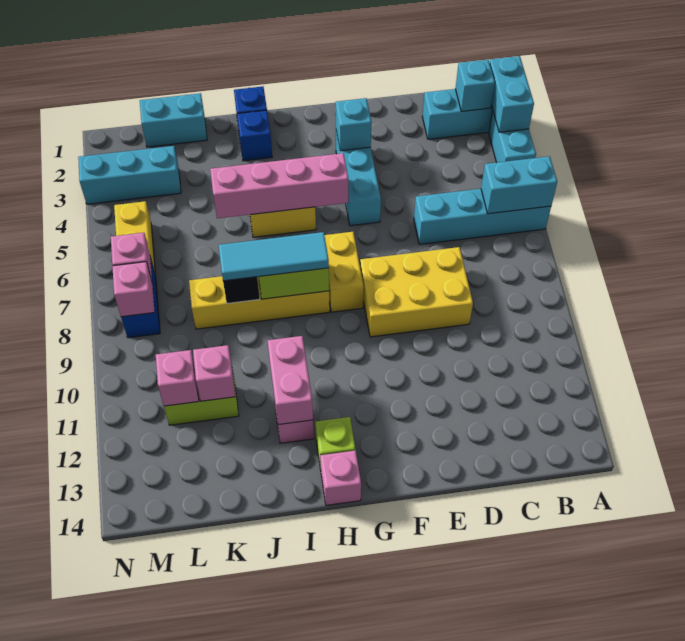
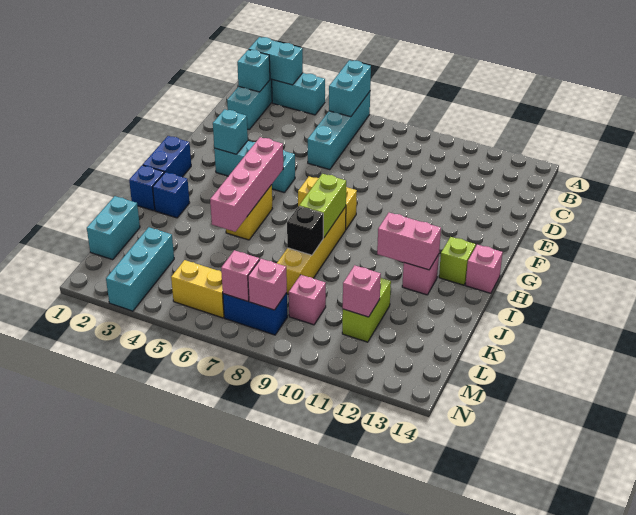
yellow brick D8:F9 level 1 -> none
none -> blue brick G1:H1 level 1
cyan tile H8:J8 level 3 -> none
pink brick K11 level 2 -> pink brick L9 level 1

